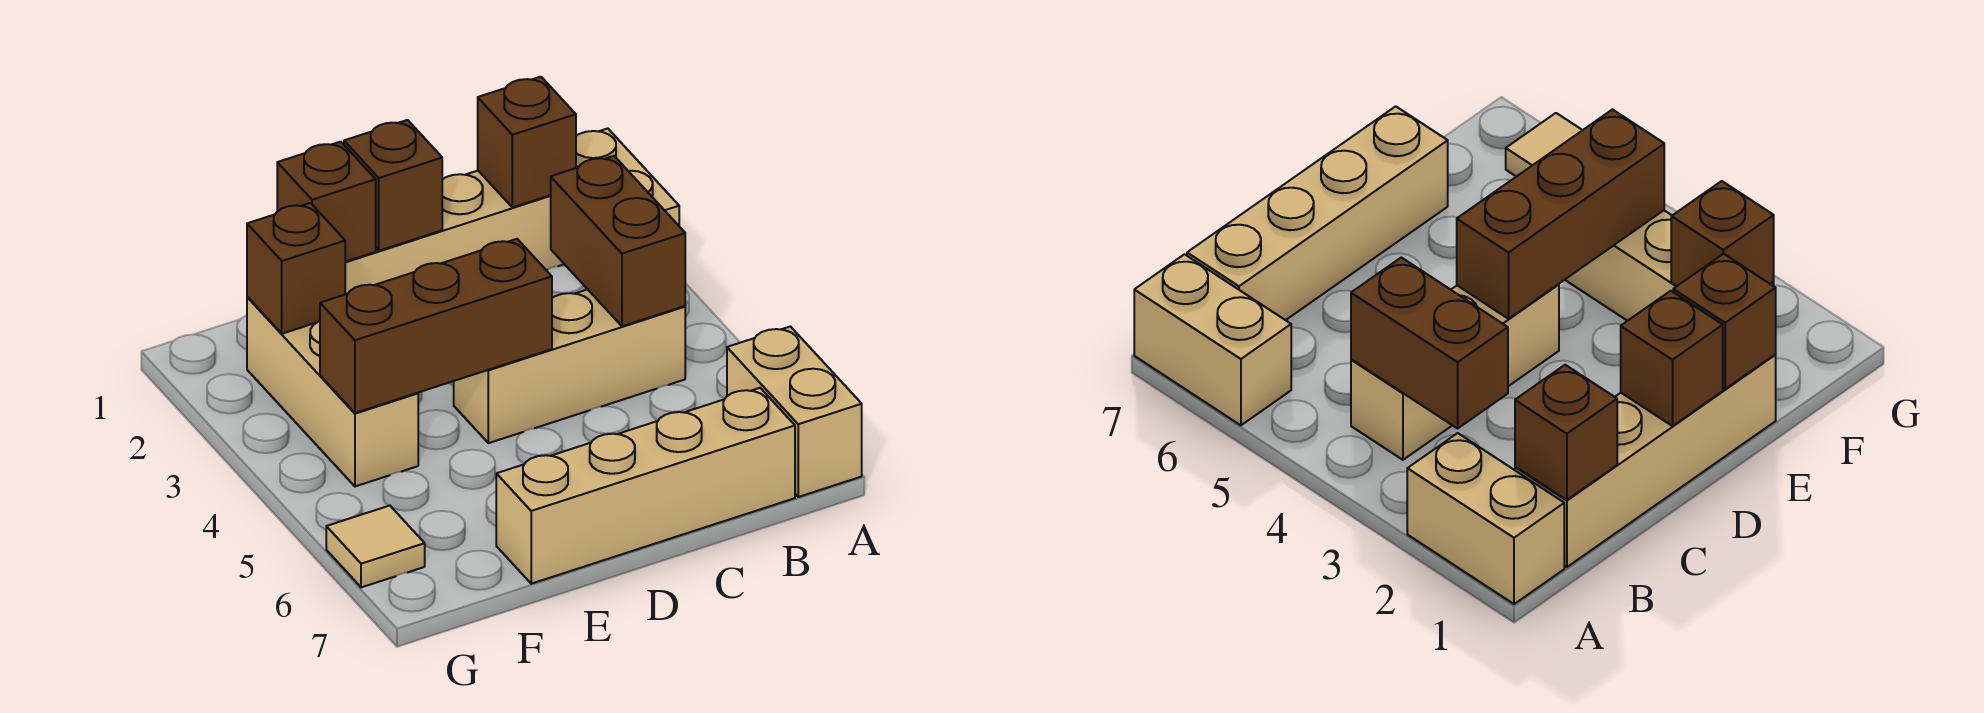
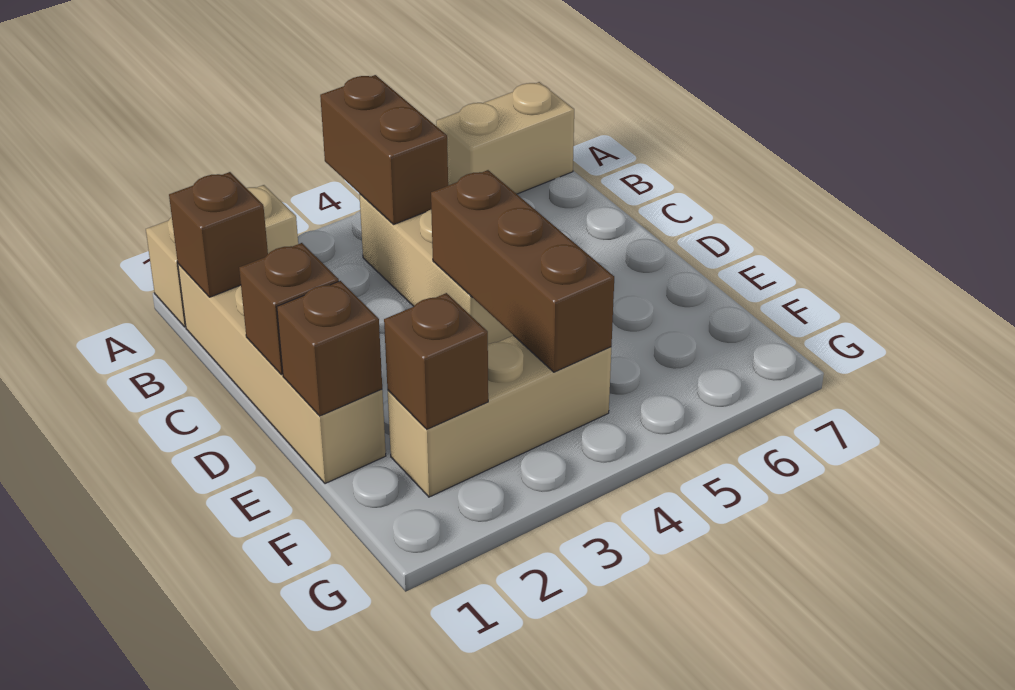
brown brick B3:B4 level 2 -> brown brick A4:B4 level 2
tan brick B7:E7 level 1 -> none
tan tile G6 level 1 -> none

